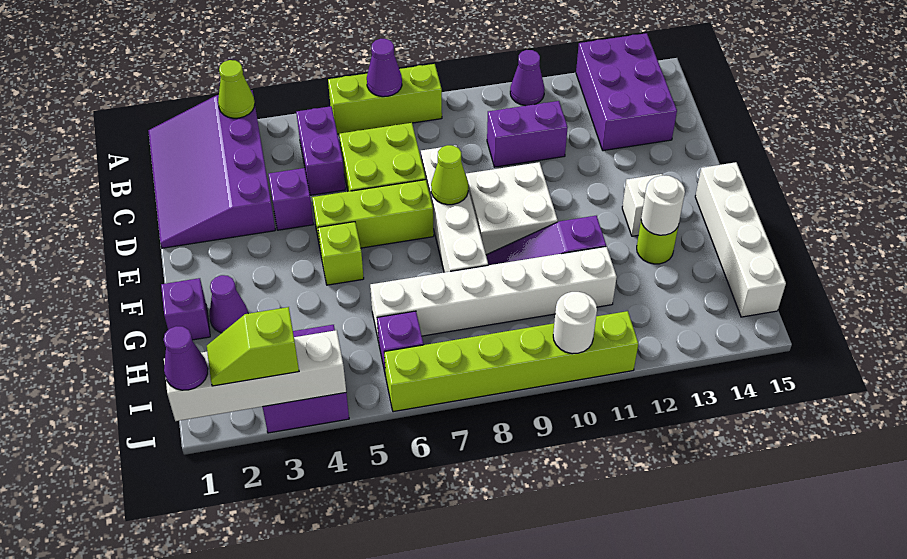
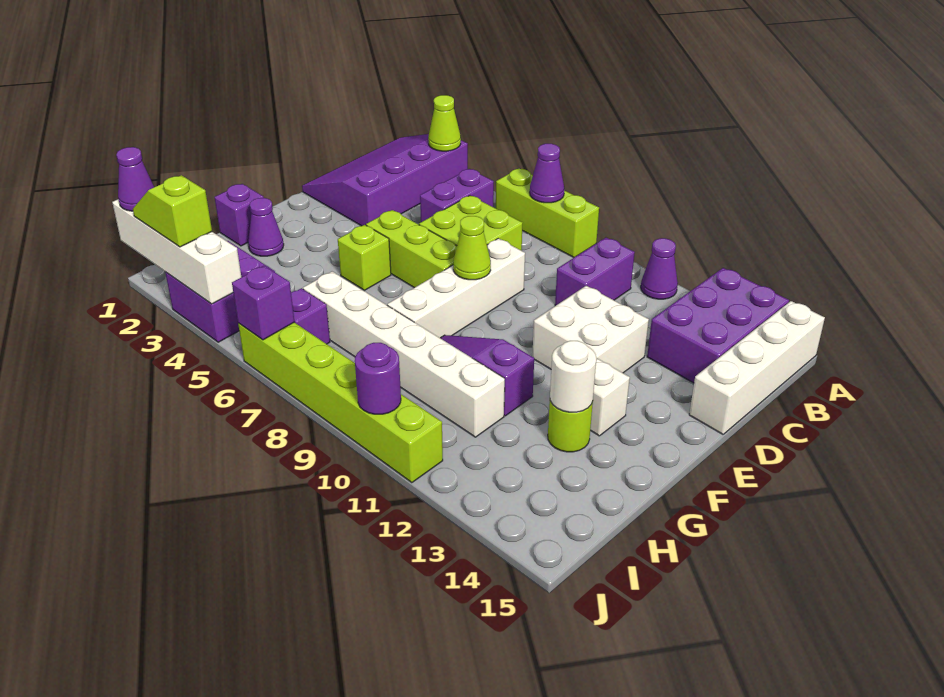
purple brick C10:C11 level 1 -> purple brick B10:C10 level 1
purple brick D4 level 1 -> purple brick J6 level 2
white brick E9:F10 level 1 -> white brick D11:E12 level 1
white brick F15:I15 level 1 -> white brick A15:D15 level 1
white round brick J10 level 2 -> purple round brick J10 level 2

